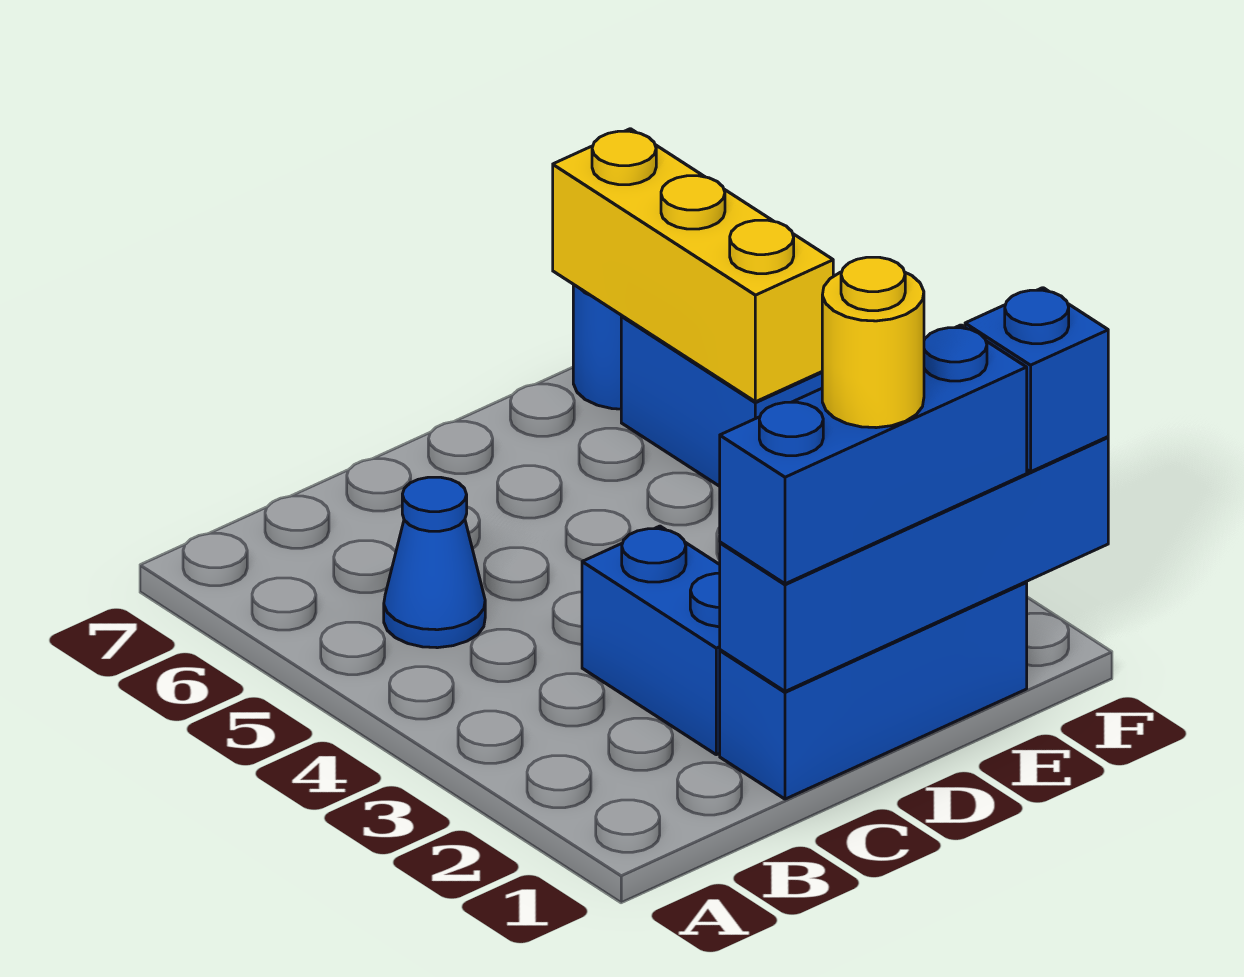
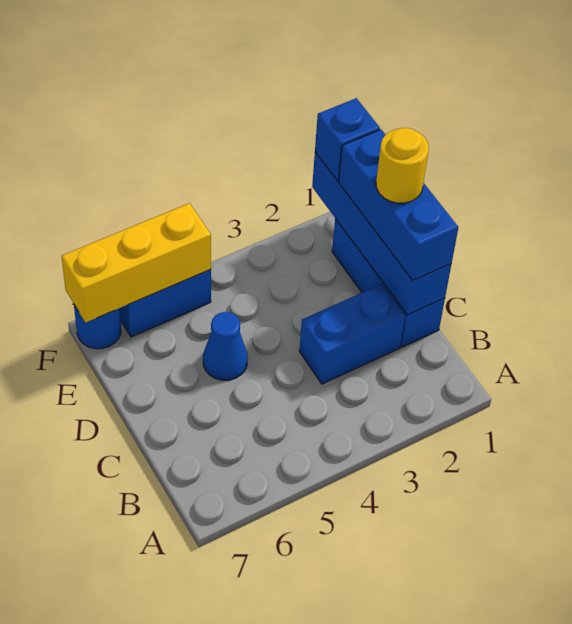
blue cone B5 level 1 -> blue cone D5 level 1

